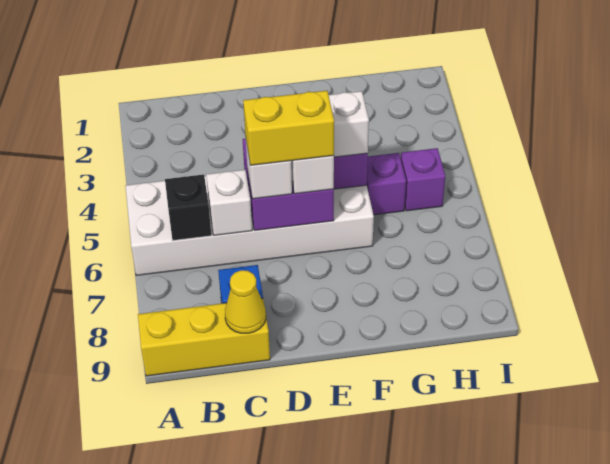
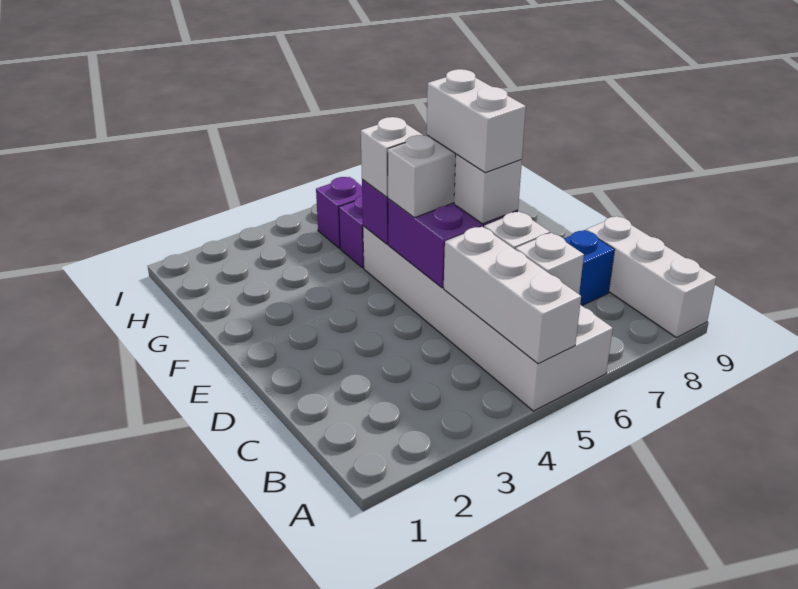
none -> white brick A5:C5 level 2
yellow brick A9:C9 level 1 -> white brick A9:C9 level 1
black brick B6 level 2 -> white brick B6 level 2
yellow cone C9 level 2 -> none
yellow brick D6:E6 level 4 -> white brick D6:E6 level 4

